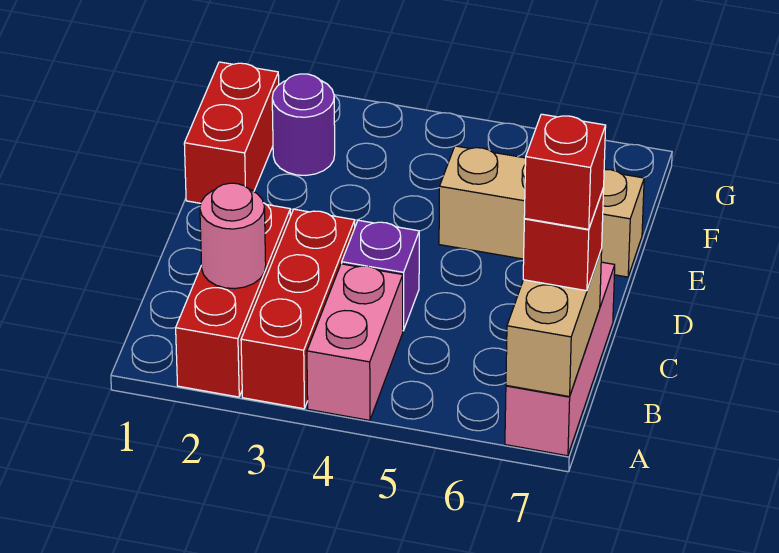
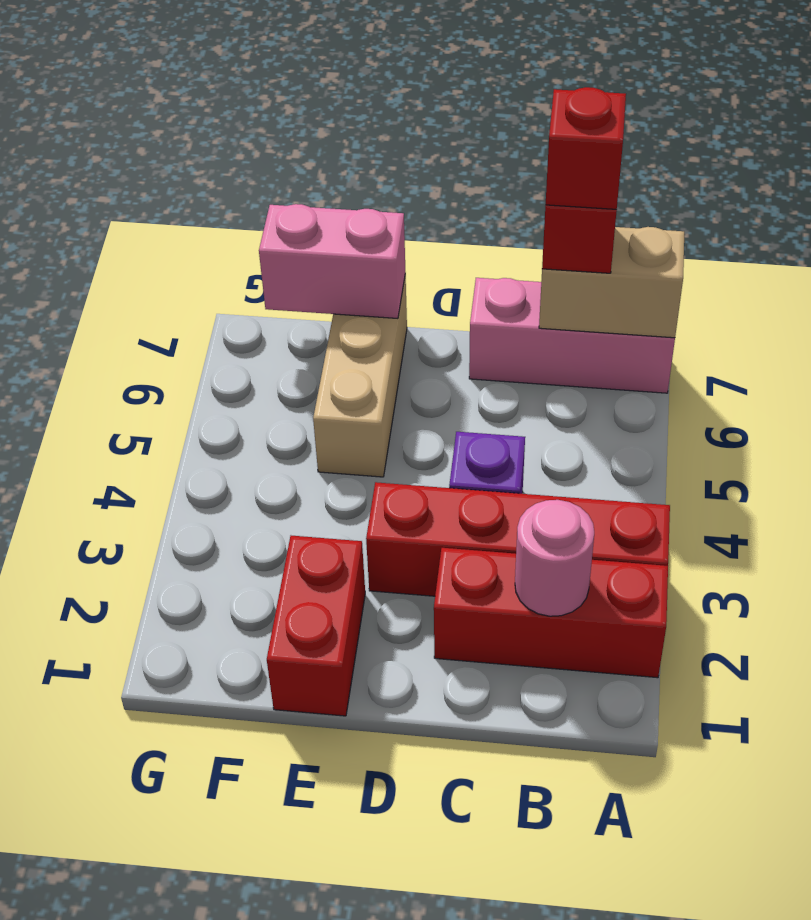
red brick A3:C3 level 1 -> red brick A3:D3 level 1
pink brick A4:B4 level 1 -> pink brick E7:F7 level 2
red brick E1:F1 level 1 -> red brick E1:E2 level 1
purple round brick F2 level 1 -> none

